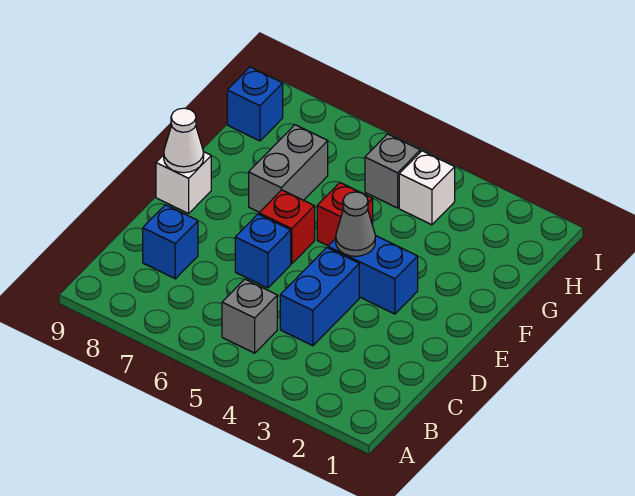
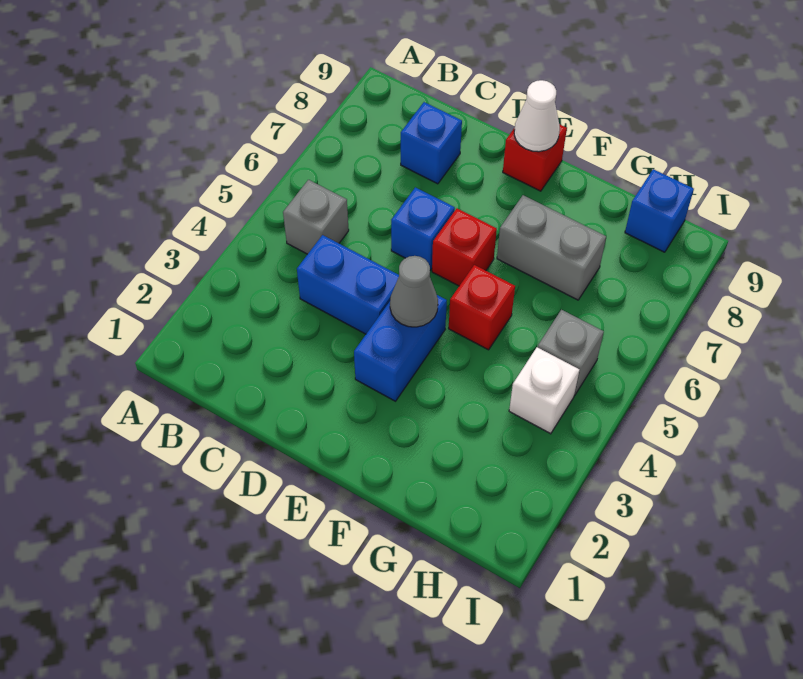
white brick E9 level 1 -> red brick E9 level 1

